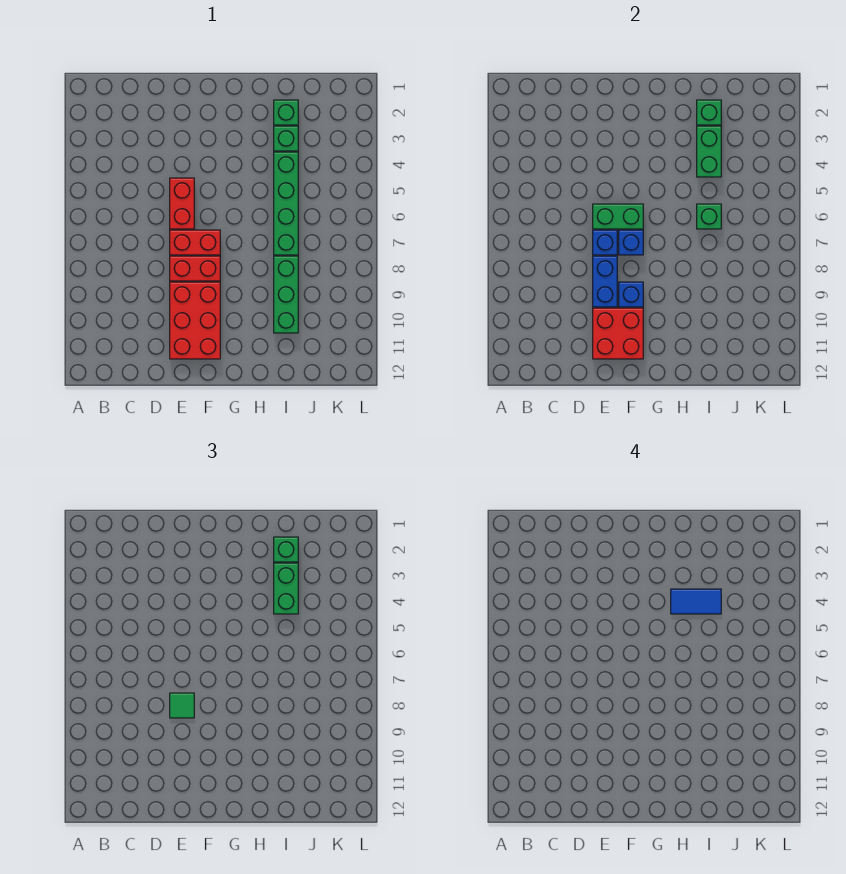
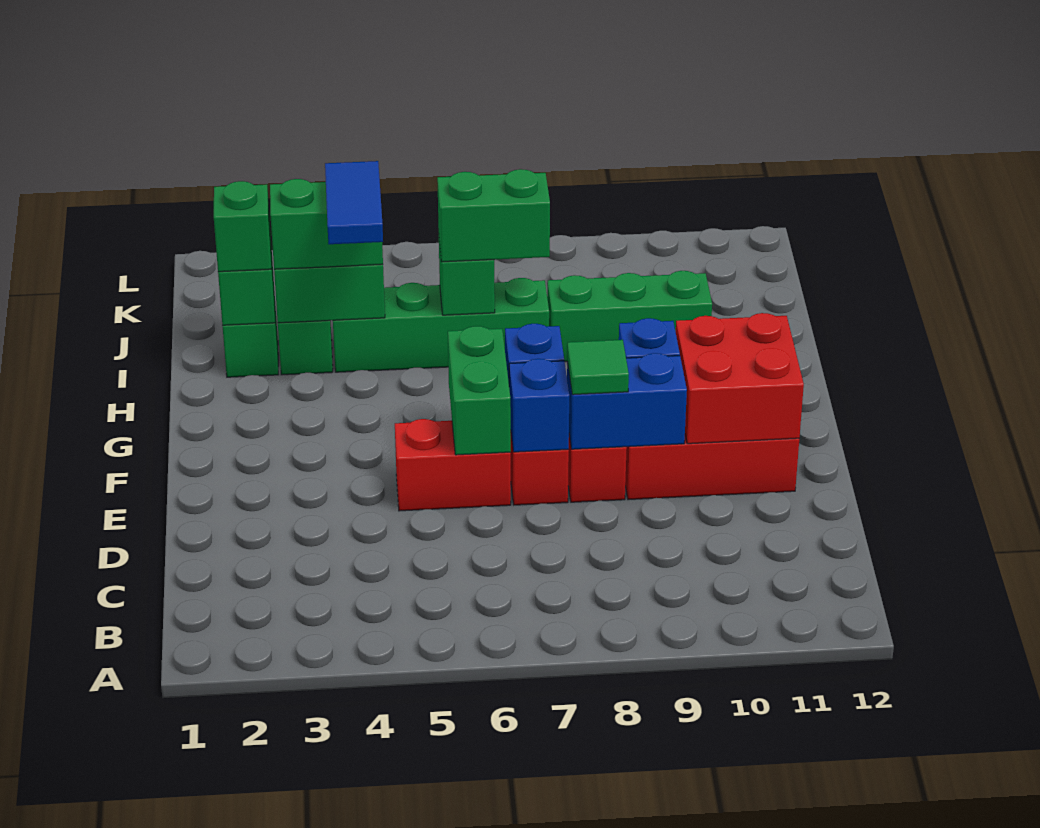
none -> green brick I6:I7 level 3

